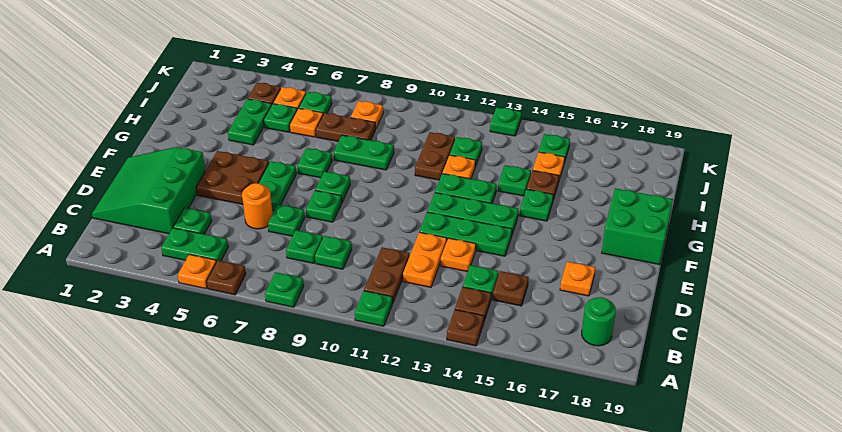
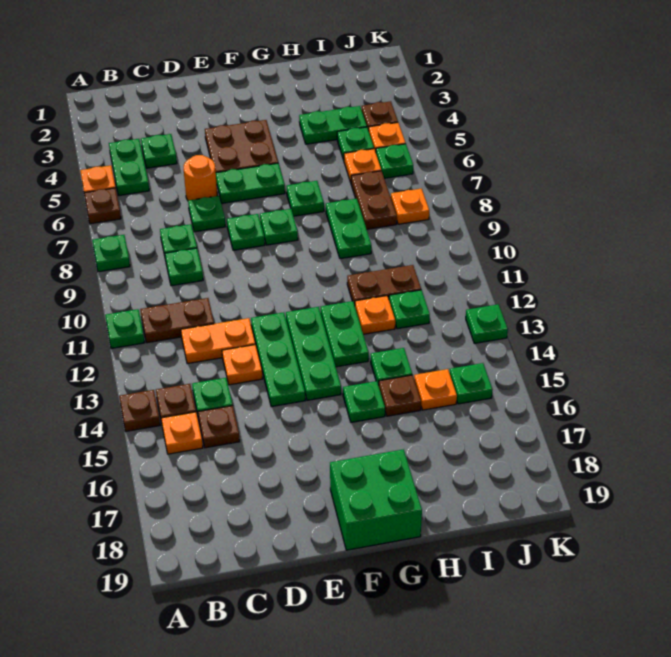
green round brick B18 level 1 -> none
green slope C1:E3 level 1 top 3 -> none
orange plate D17 level 1 -> orange plate B15 level 1

